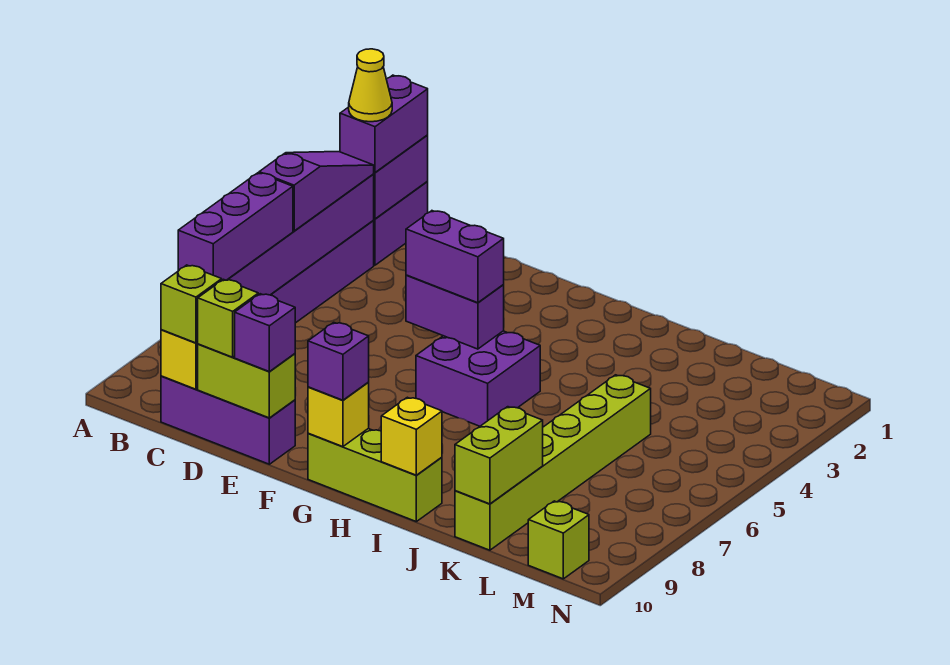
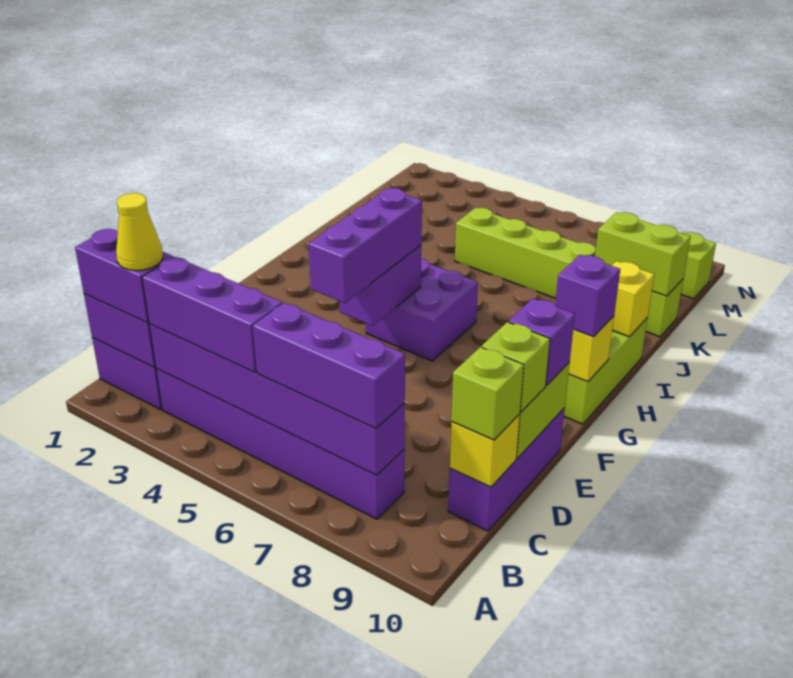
purple slope B3:B5 level 3 top 5 -> purple brick B3:B5 level 3
purple brick F5:G5 level 3 -> purple brick E5:G5 level 3

